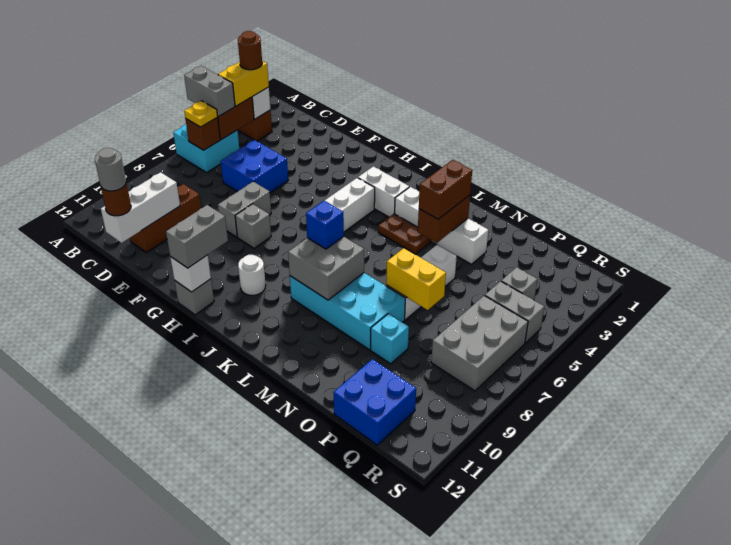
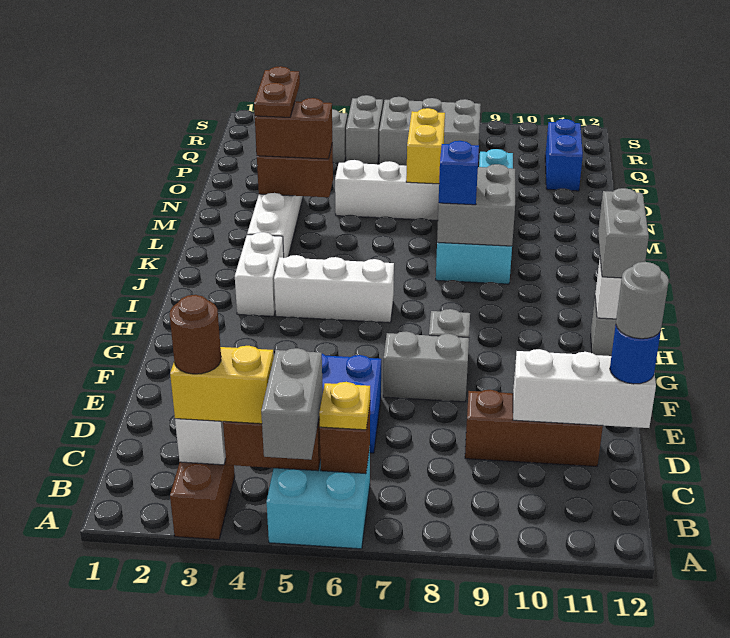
brown round brick D12 level 3 -> blue round brick D12 level 3
grey brick H11:H12 level 3 -> grey brick H12:I12 level 3
white round brick I10 level 1 -> none
brown plate K4:L4 level 1 -> brown plate M3:N3 level 4
blue brick P11:Q12 level 1 -> blue brick P11:Q11 level 1

